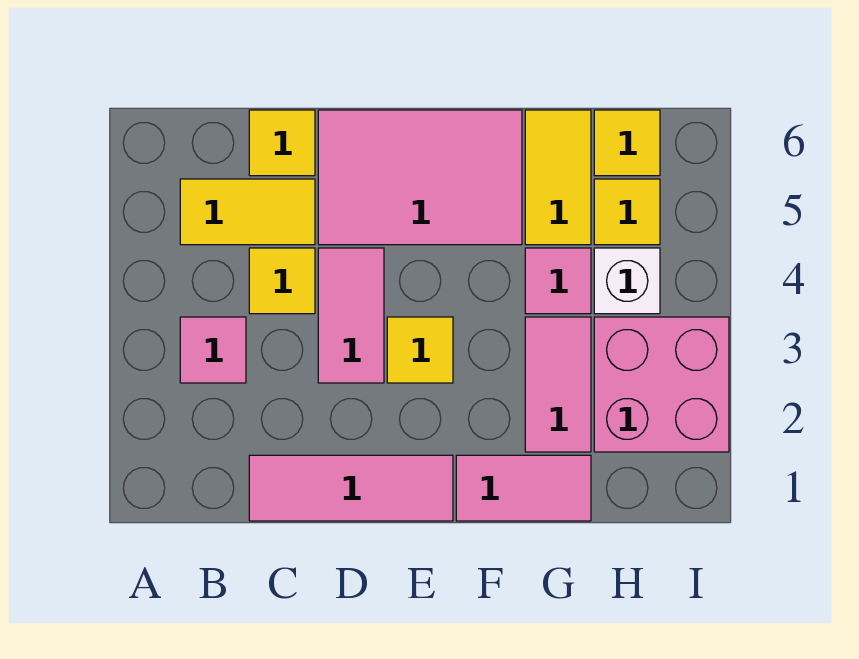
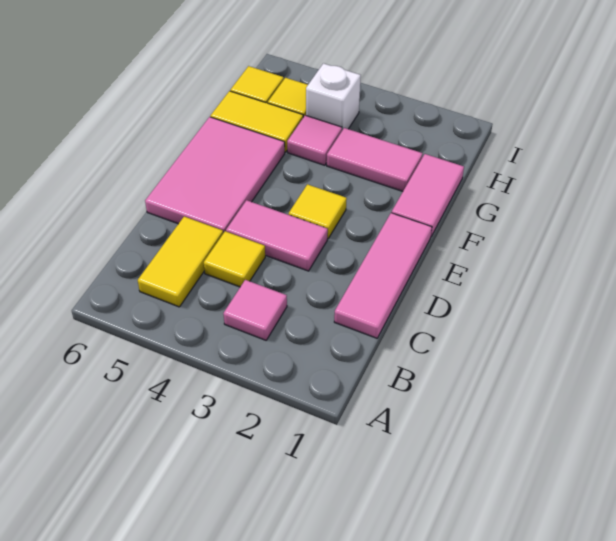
yellow tile C6 level 1 -> none
pink brick H2:I3 level 1 -> none

